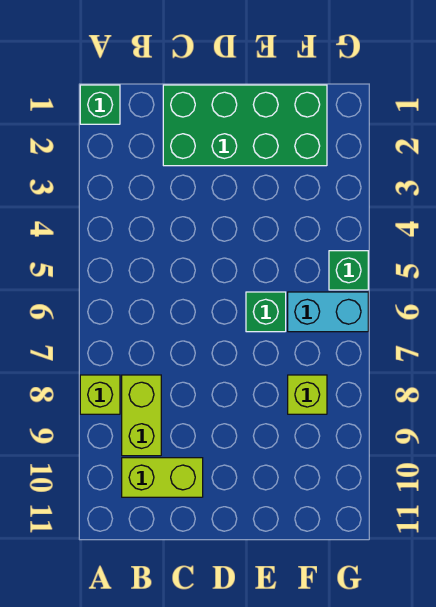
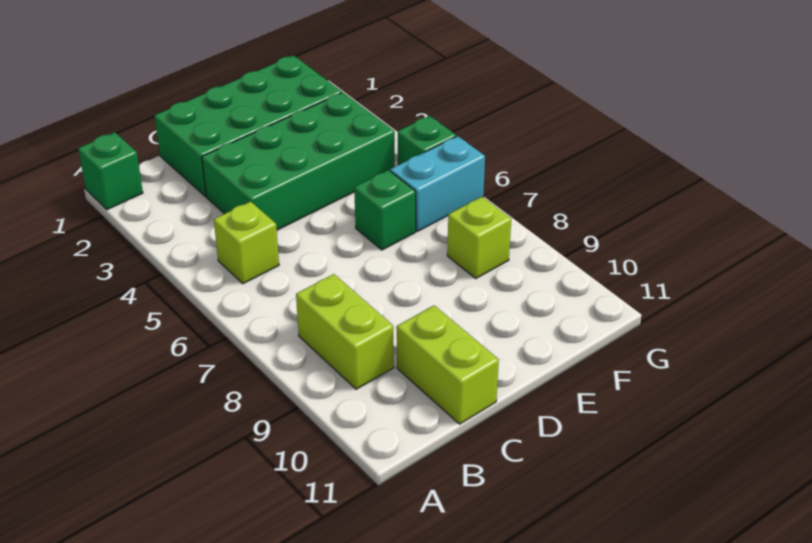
lime brick A8 level 1 -> lime brick B5 level 1
lime brick B10:C10 level 1 -> lime brick C10:C11 level 1
none -> green brick C3:F4 level 1

